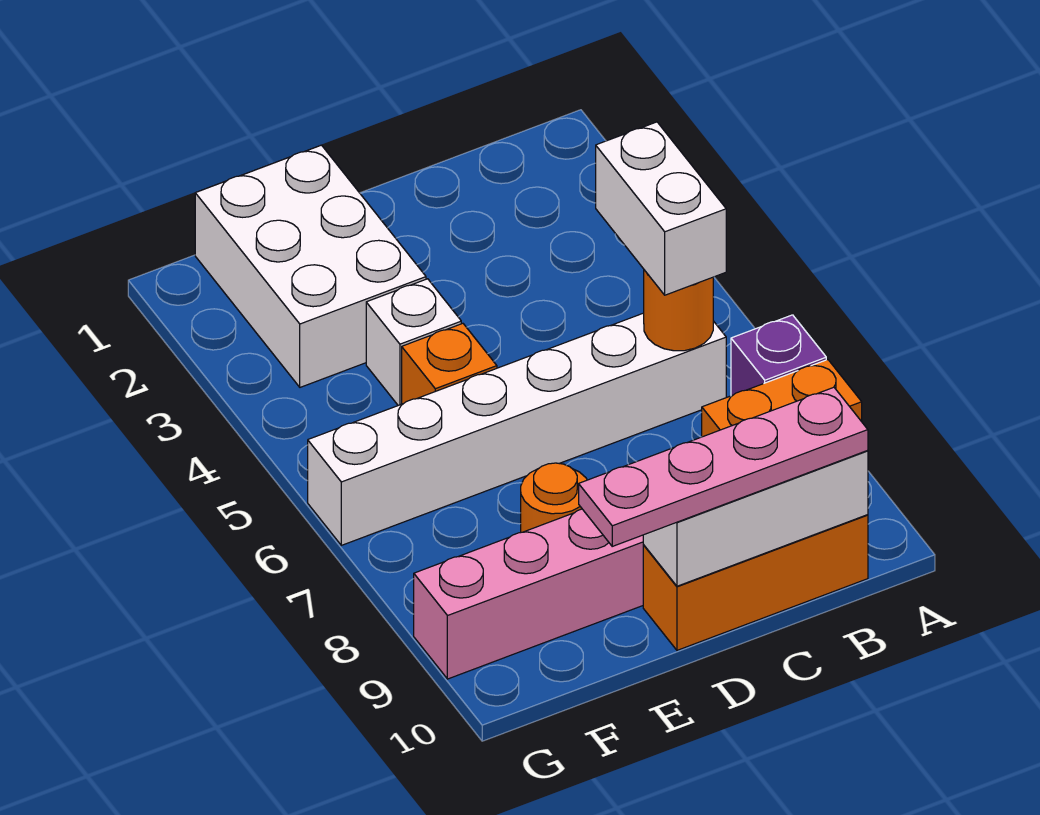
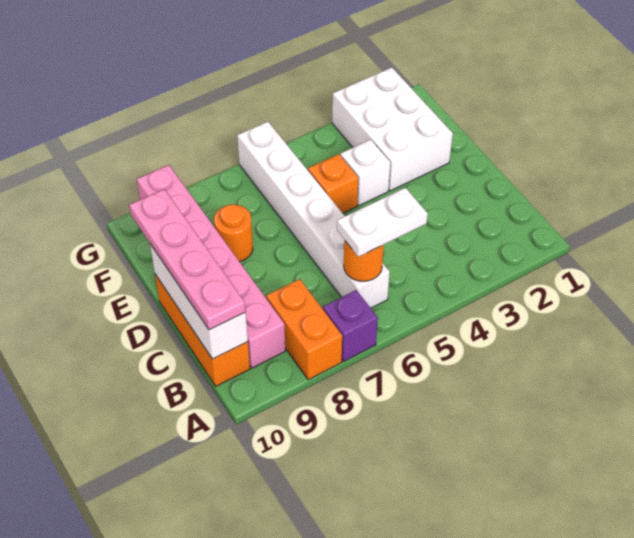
white brick B5:B6 level 3 -> white plate B5:B6 level 3
white brick E1:F3 level 1 -> white brick E2:G3 level 1

